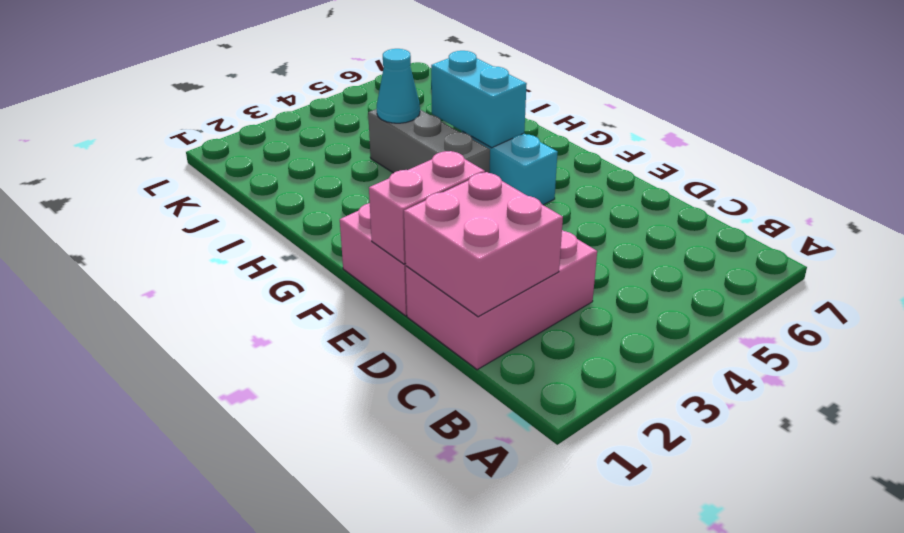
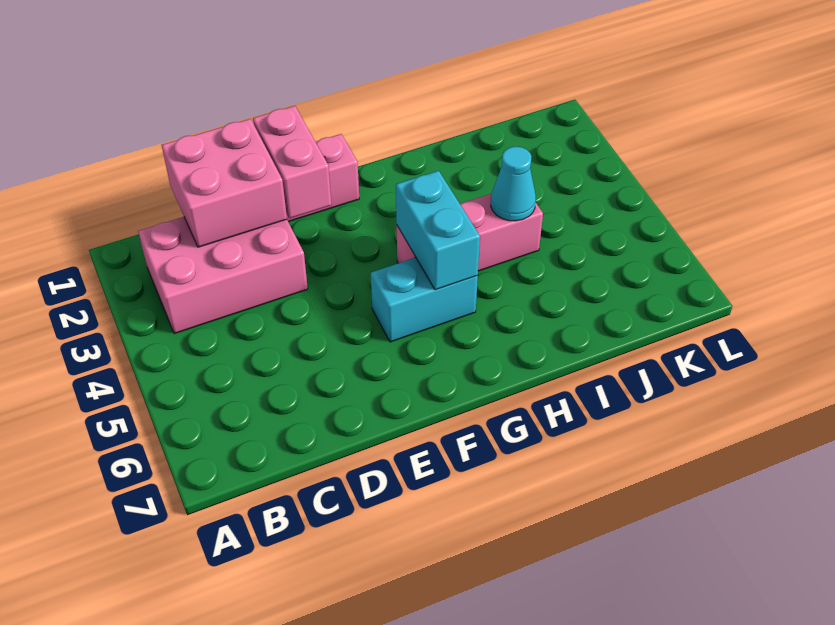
pink brick C1:D3 level 1 -> pink brick B2:D3 level 1
grey brick G4:I4 level 1 -> pink brick G4:I4 level 1
cyan brick G5:H5 level 2 -> cyan brick G4:G5 level 2

